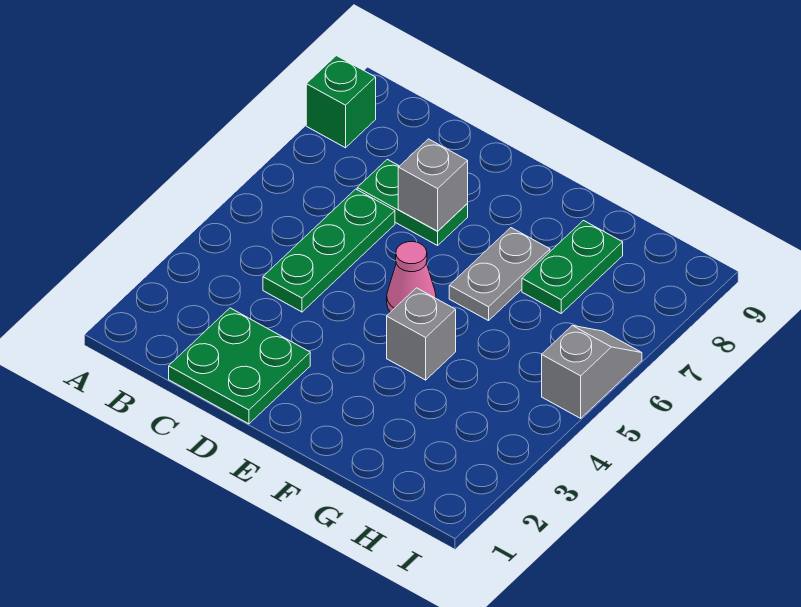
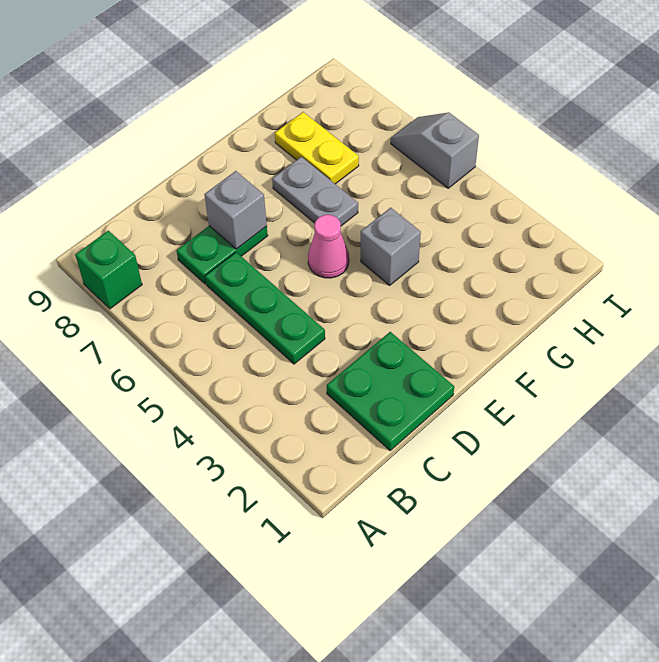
green plate G7:G8 level 1 -> yellow plate G7:G8 level 1

